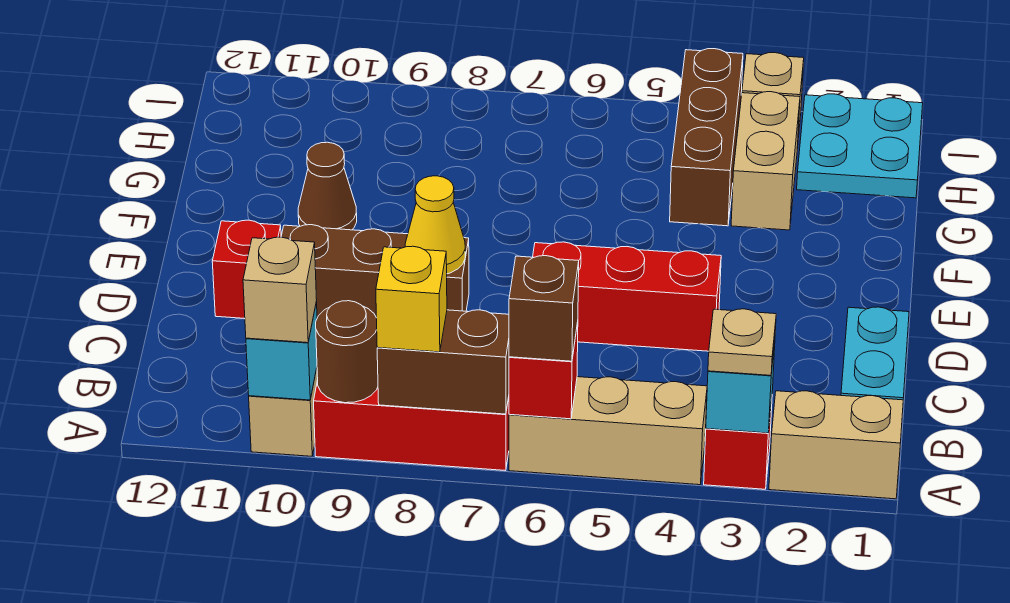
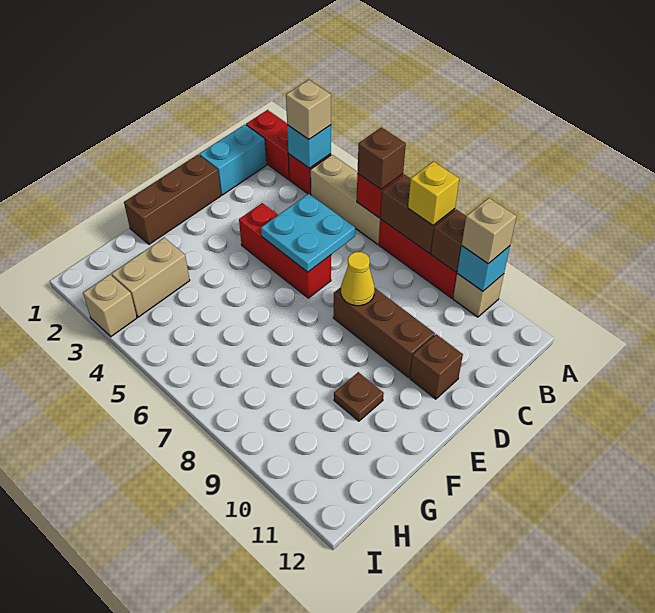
tan brick A1:A2 level 1 -> red brick A1:A2 level 1
tan plate A3 level 3 -> tan brick A3 level 3
brown round brick A9 level 2 -> brown brick A9 level 2
red brick D11 level 1 -> brown brick D11 level 1
brown cone F10 level 1 -> brown plate F10 level 1
brown brick G4:I4 level 1 -> brown brick D1:F1 level 1
cyan plate H1:I2 level 1 -> cyan plate C5:D6 level 2

